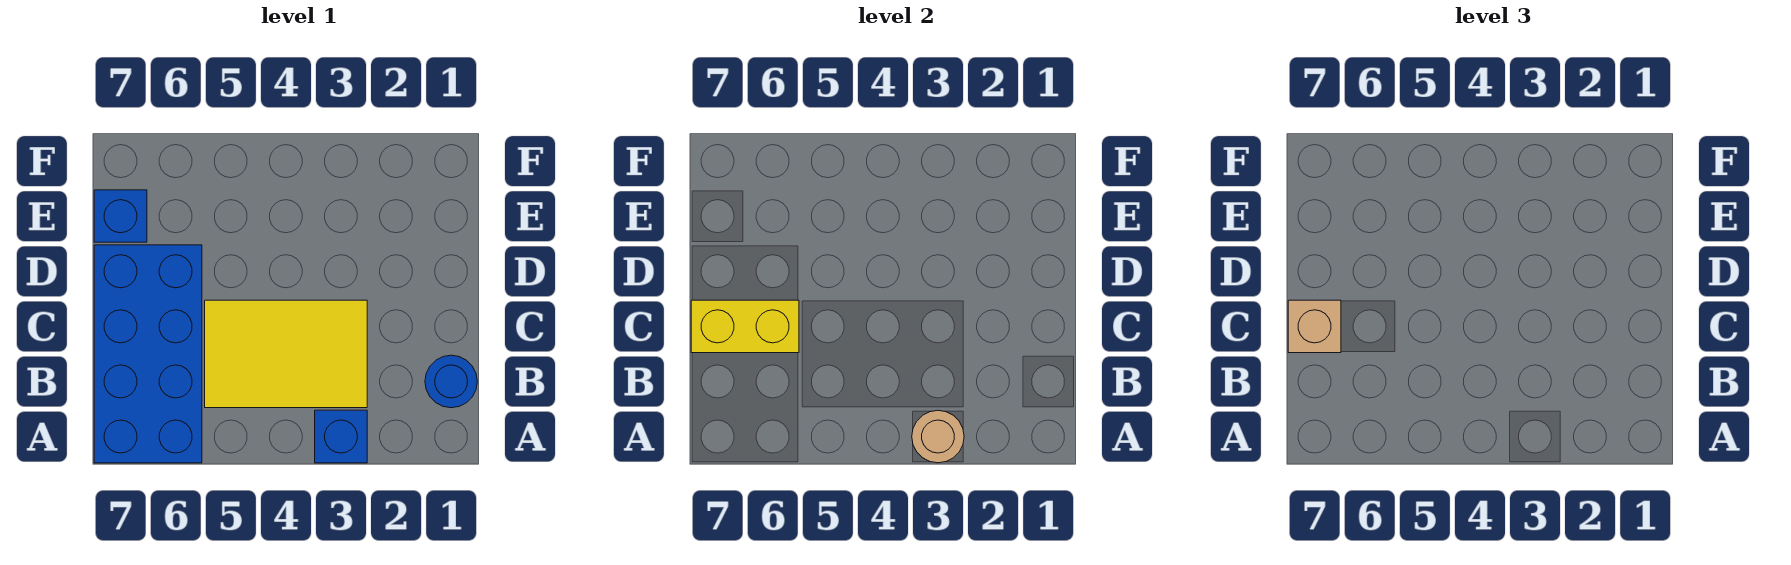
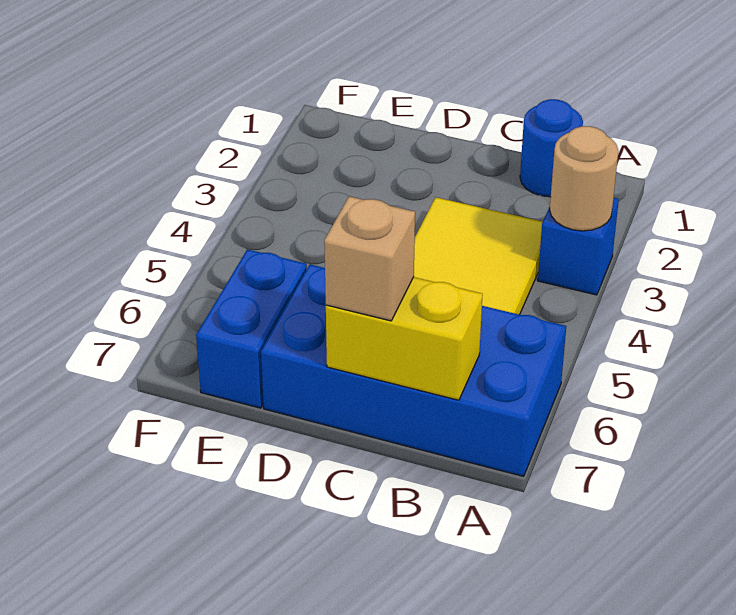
yellow brick C6:C7 level 2 -> yellow brick B7:C7 level 2
blue brick E7 level 1 -> blue brick E6:E7 level 1

